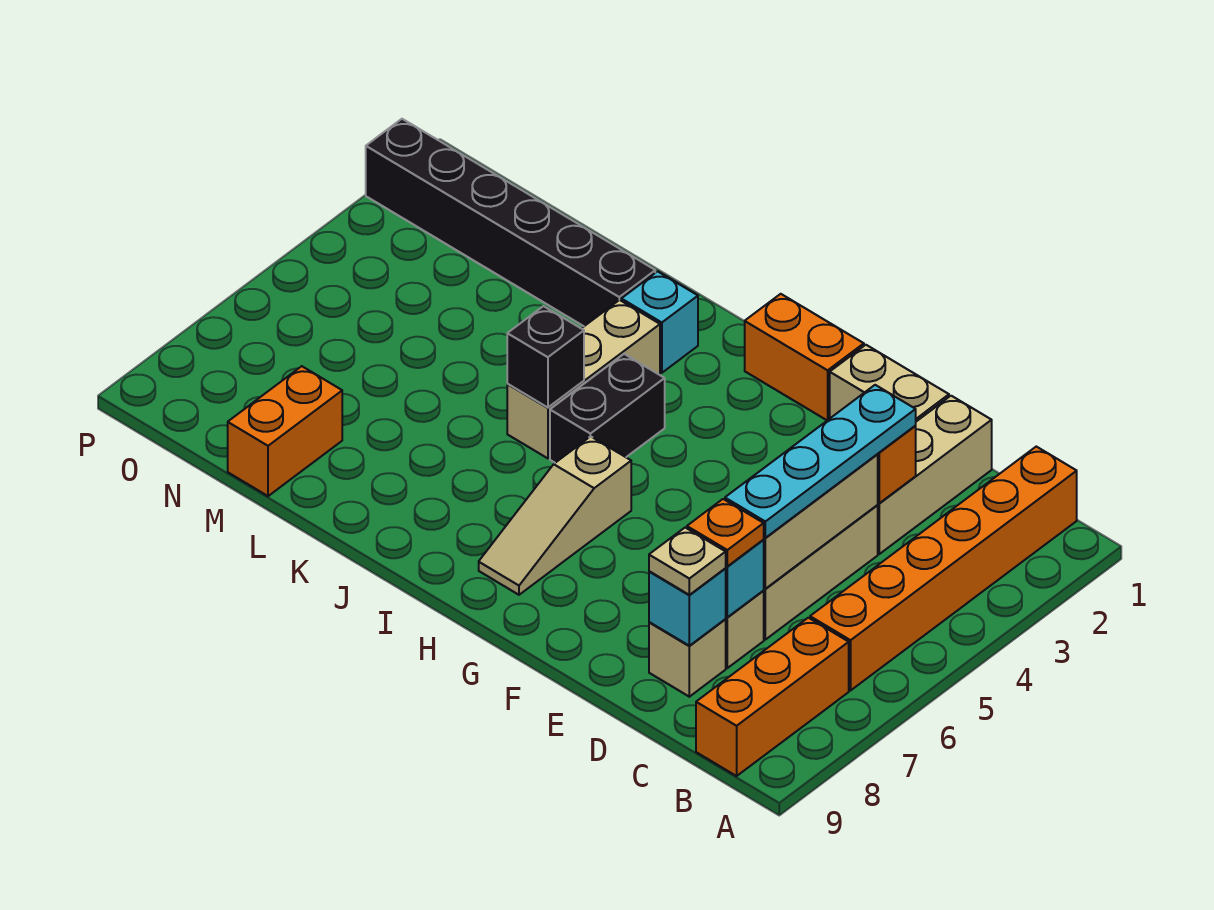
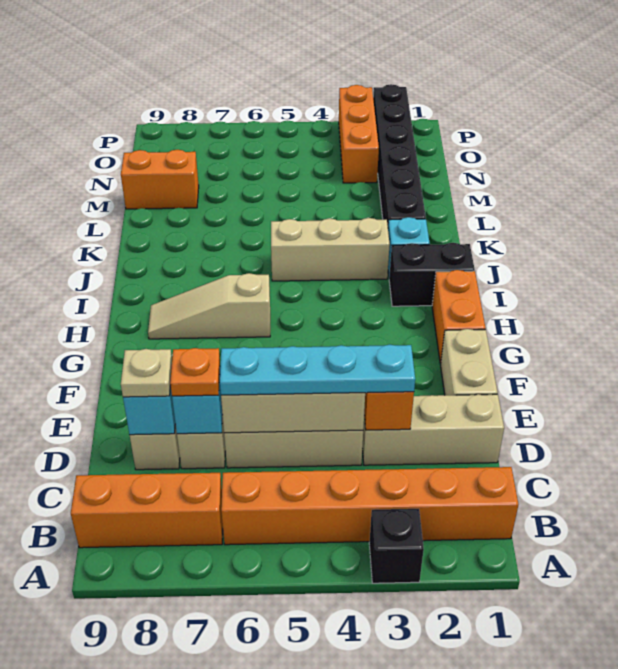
black brick I4:I5 level 1 -> black brick I1:I2 level 1
black brick J5 level 2 -> black brick A3 level 1
none -> orange brick N3:P3 level 1

